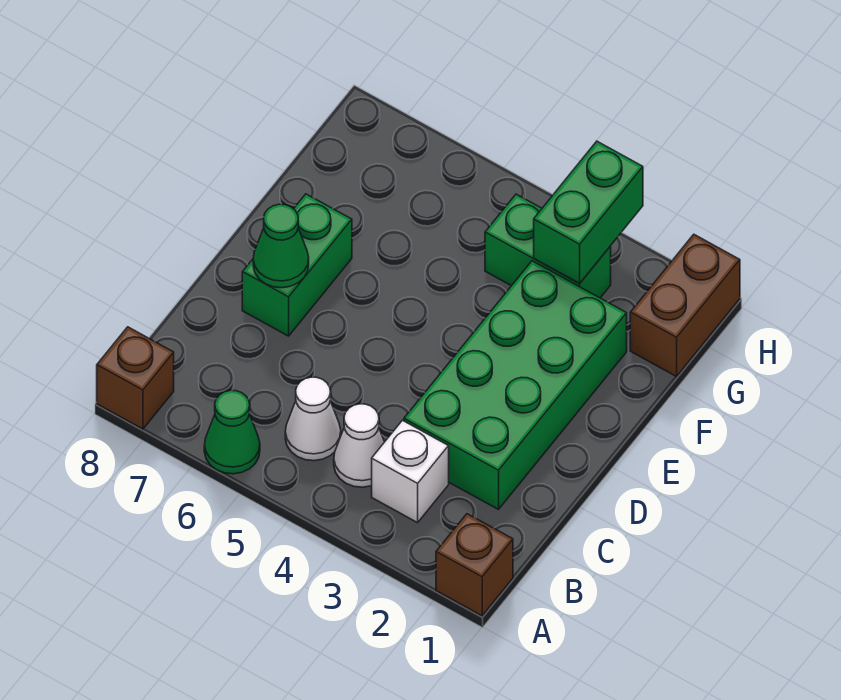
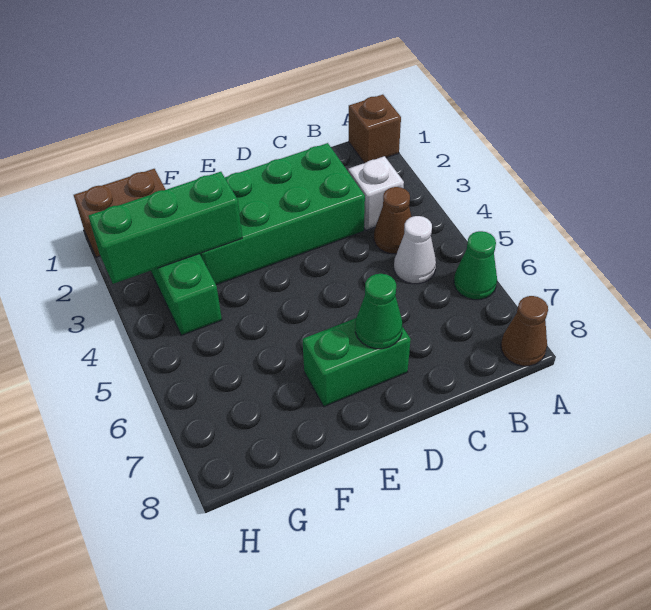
brown brick A8 level 1 -> brown cone A8 level 1
white cone B4 level 1 -> brown cone B4 level 1
green brick G3:H3 level 2 -> green brick F3:H3 level 2

